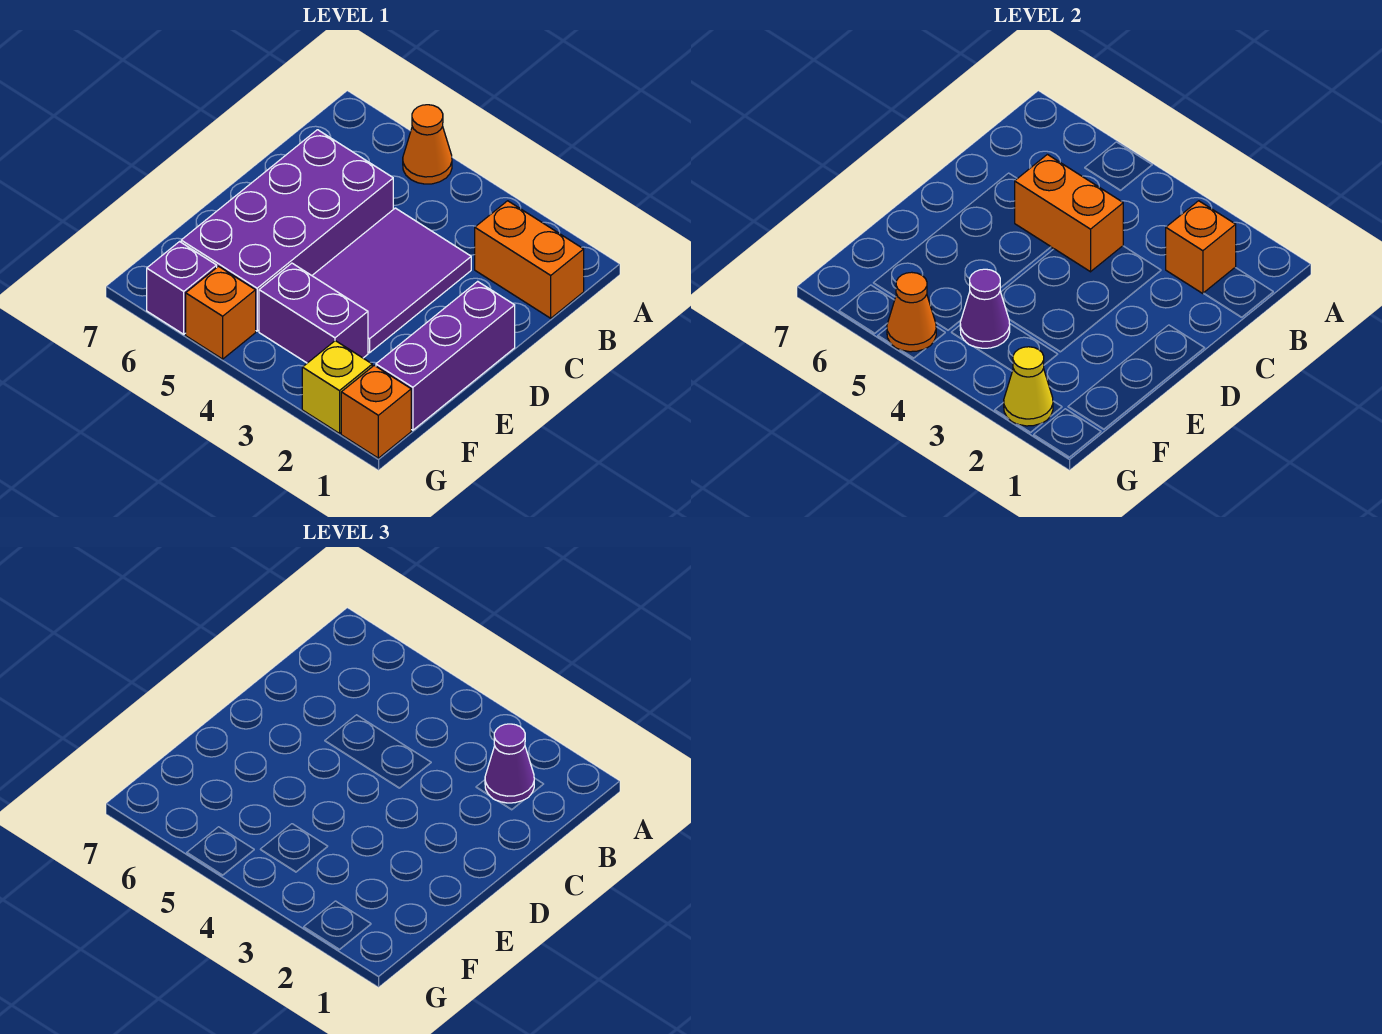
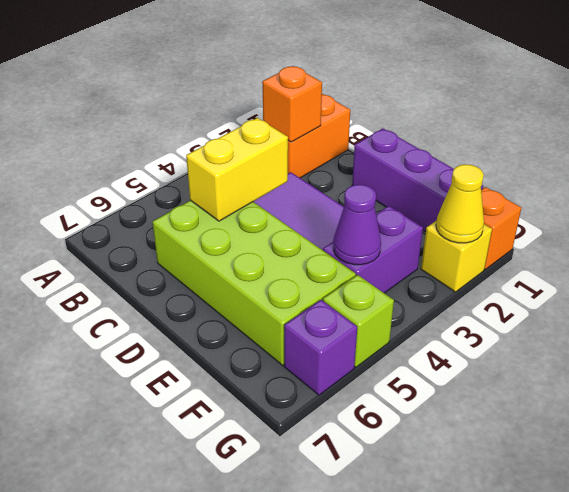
orange cone A5 level 1 -> none
purple cone B2 level 3 -> none
orange brick C4:C5 level 2 -> yellow brick C4:C5 level 2
purple brick C5:F6 level 1 -> lime brick C5:F6 level 1
orange brick G5 level 1 -> lime brick G5 level 1
orange cone G5 level 2 -> none

